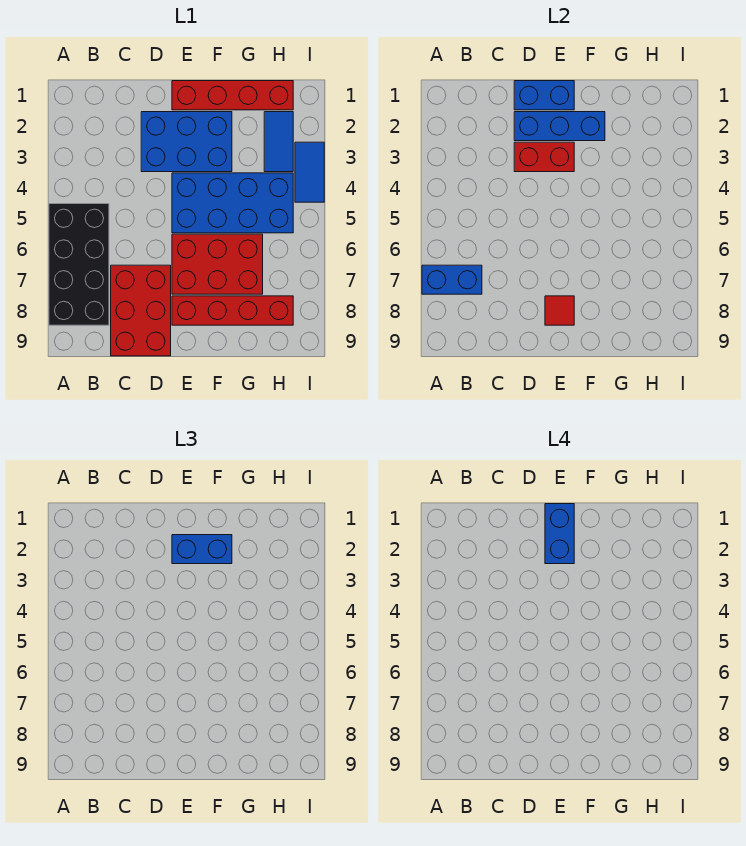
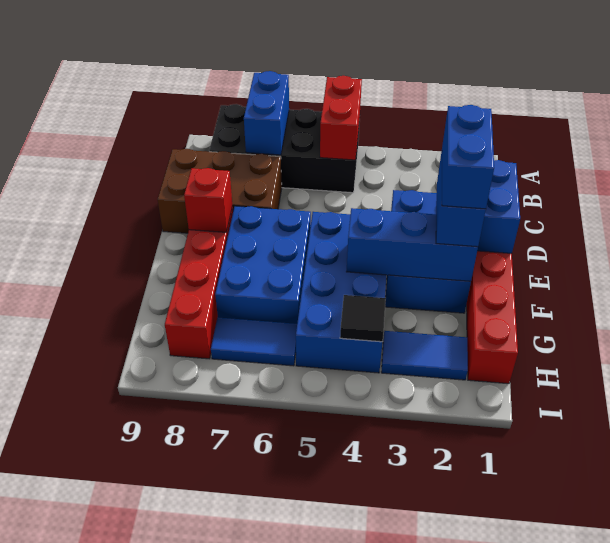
red brick C7:D9 level 1 -> brown brick C7:D9 level 1
blue brick D2:F2 level 2 -> blue brick F2:F4 level 2
red brick D3:E3 level 2 -> red brick A5:B5 level 2
blue brick E1:E2 level 4 -> blue brick E2:F2 level 4
red brick E6:G7 level 1 -> blue brick E6:G7 level 1
red tile E8 level 2 -> red brick E8 level 2
none -> black tile H4 level 2
blue tile I3:I4 level 1 -> blue tile H6:H7 level 1

